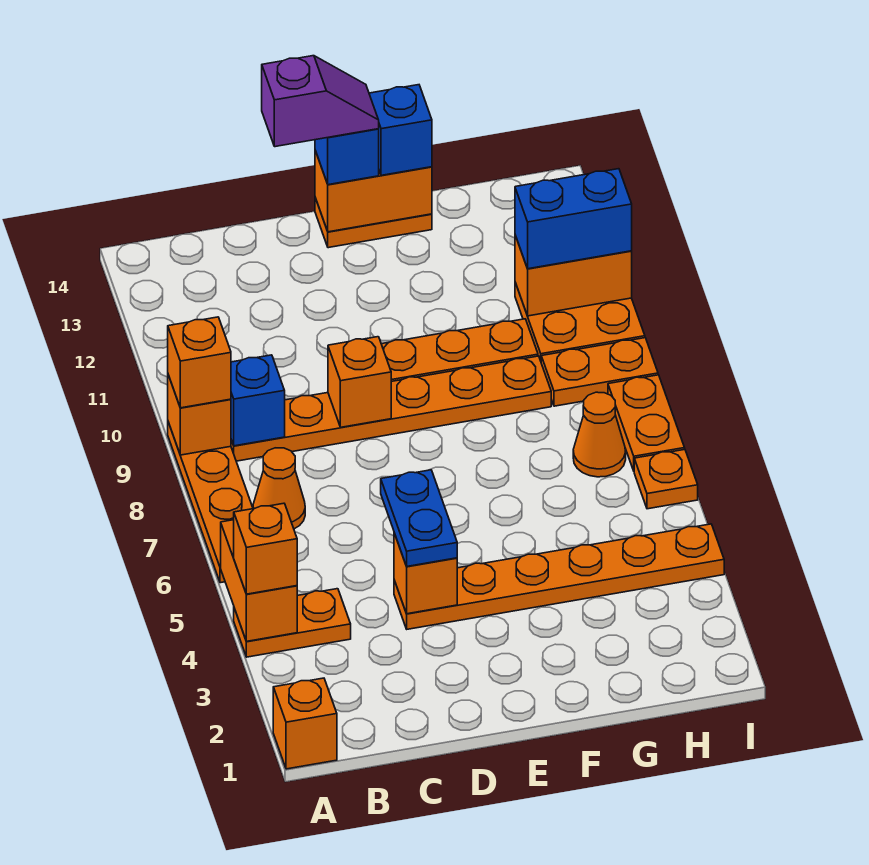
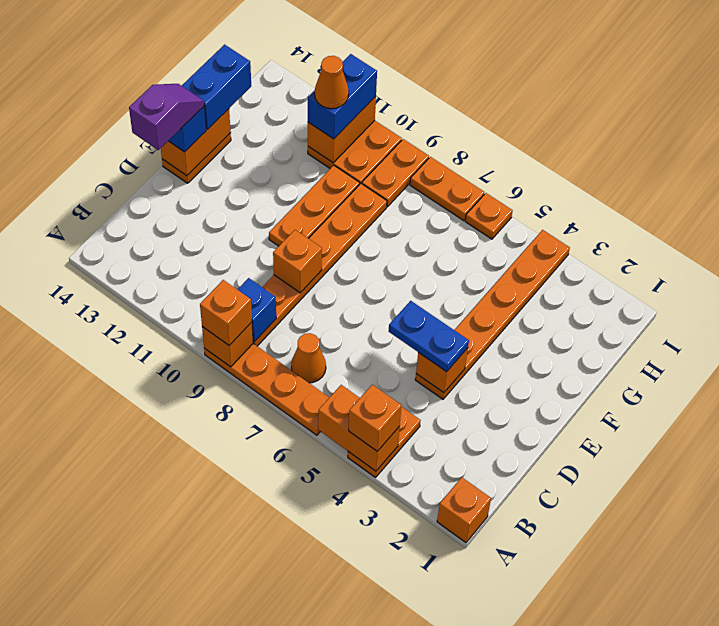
blue brick F14 level 3 -> blue brick F14:G14 level 3
orange cone H7 level 1 -> orange cone H11 level 4

